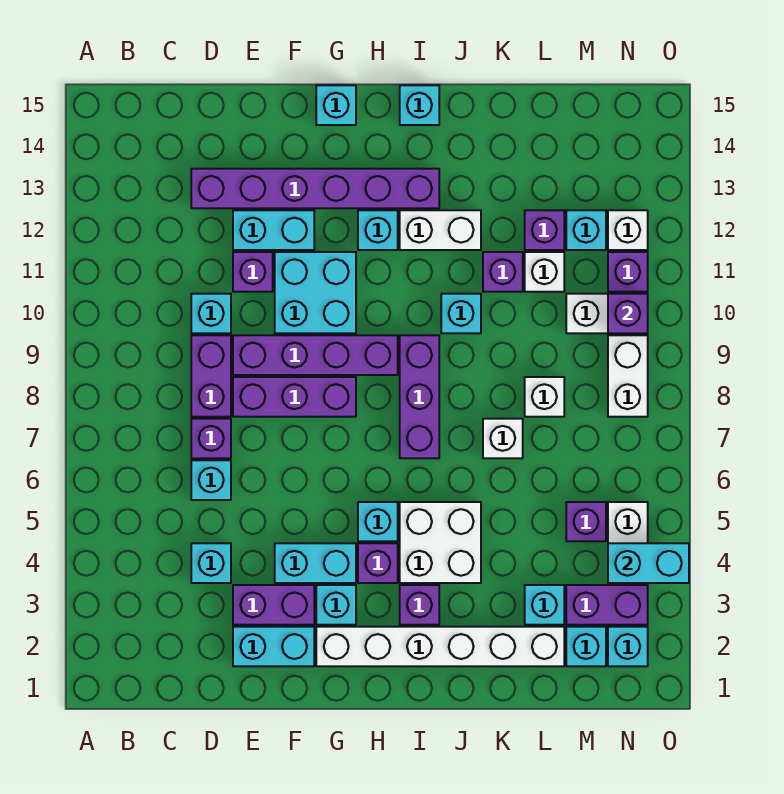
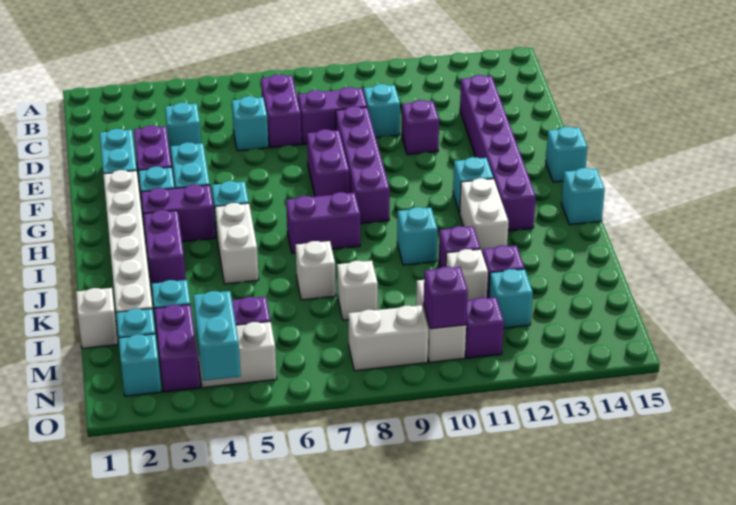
purple brick D7 level 1 -> purple brick C7:D7 level 1
purple brick E8:G8 level 1 -> purple brick F8:G8 level 1
cyan brick E12:F12 level 1 -> none
cyan brick F10:G11 level 1 -> none
purple brick H4 level 1 -> purple brick H3:H4 level 1
purple brick I3 level 1 -> purple brick I3:J3 level 1
white brick I4:J5 level 1 -> white brick I5:J5 level 1
purple brick I7:I9 level 1 -> purple brick I7:I8 level 1
white brick N12 level 1 -> white brick L1 level 1

